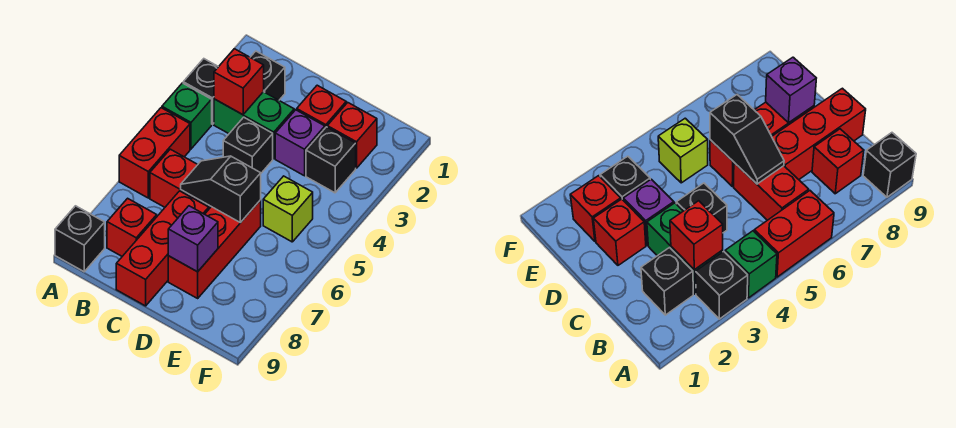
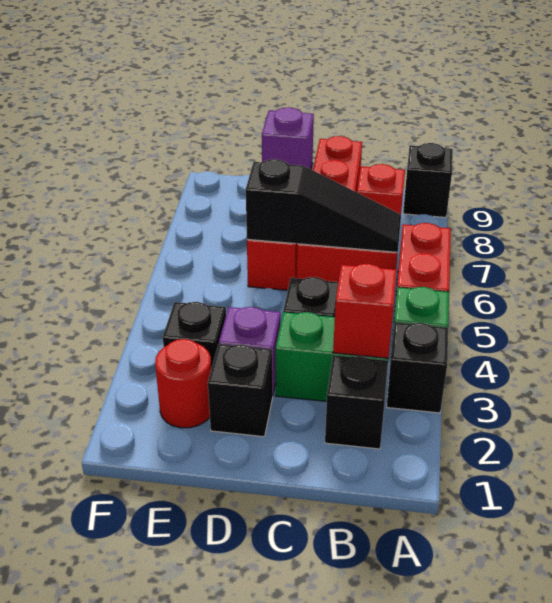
black slope C6:D6 level 2 top D -> black slope B6:D6 level 2 top D
red brick D2 level 1 -> black brick D2 level 1
red brick E2 level 1 -> red round brick E2 level 1
lime brick E5 level 1 -> none

